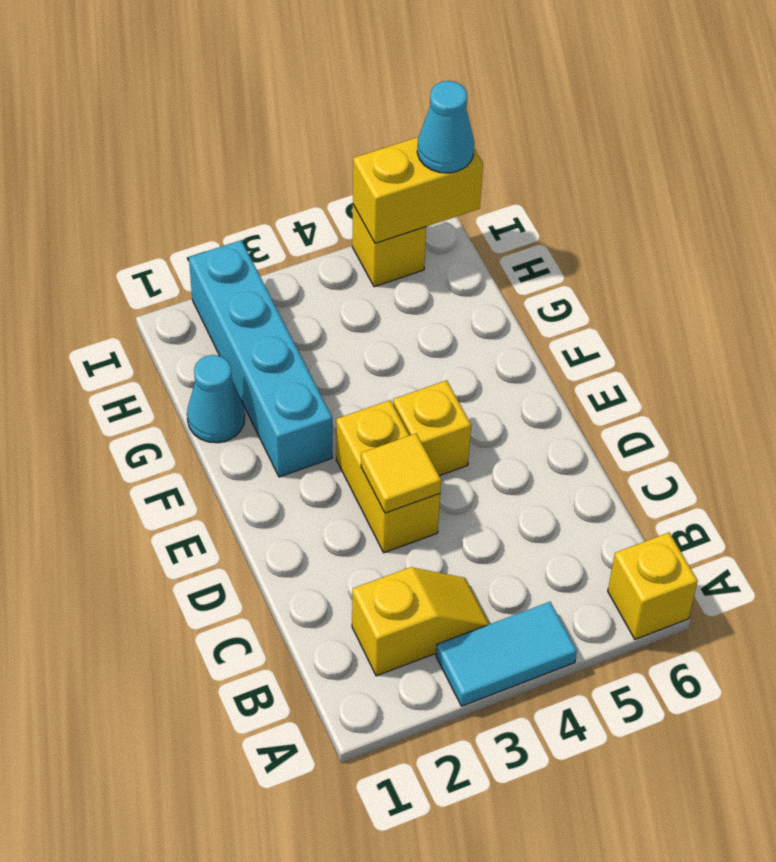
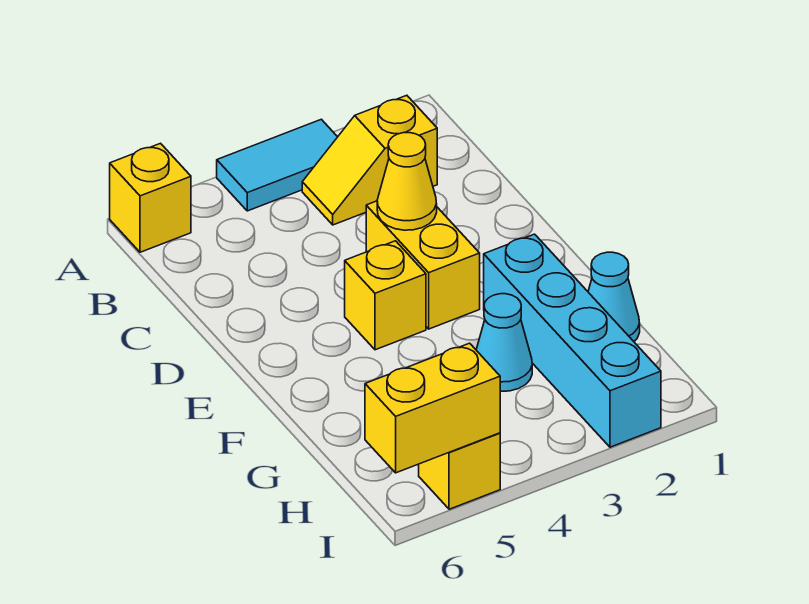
yellow tile D3 level 2 -> yellow cone D3 level 2
cyan cone I6 level 3 -> cyan cone G3 level 1

